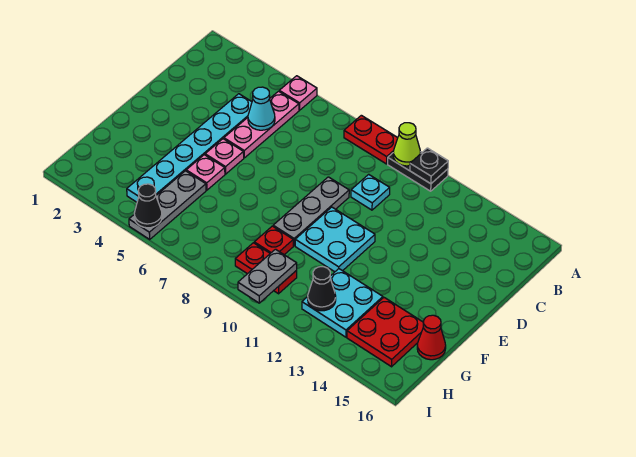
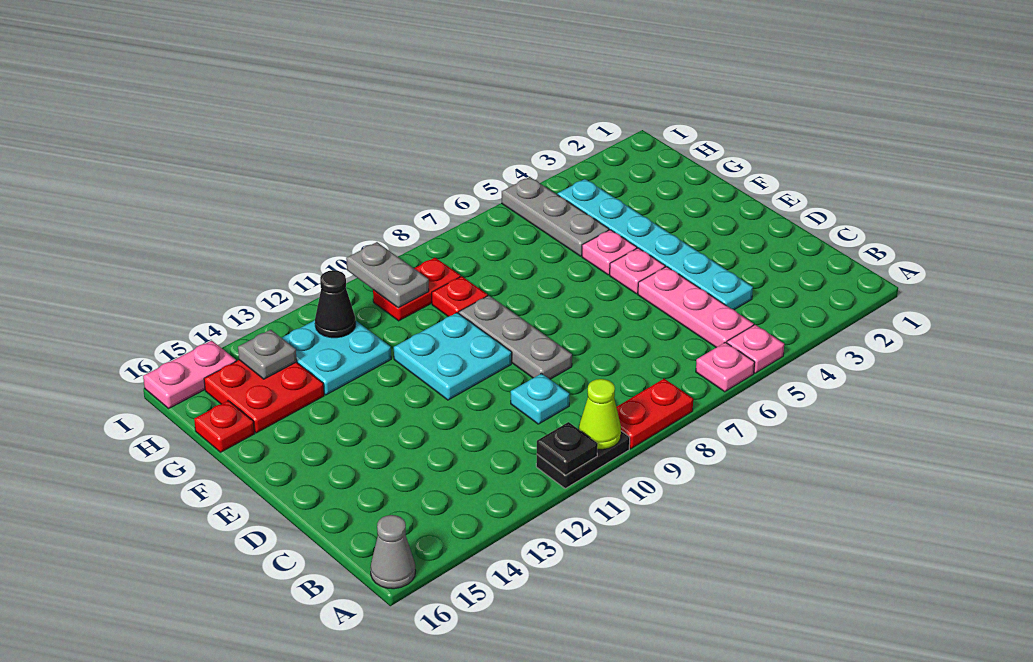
none -> pink plate A6 level 1
none -> grey cone A16 level 1
cyan cone C5 level 2 -> none
red cone G16 level 1 -> red plate G16 level 1
none -> grey plate H14 level 2
black cone I5 level 2 -> none
none -> pink plate I15:I16 level 1

